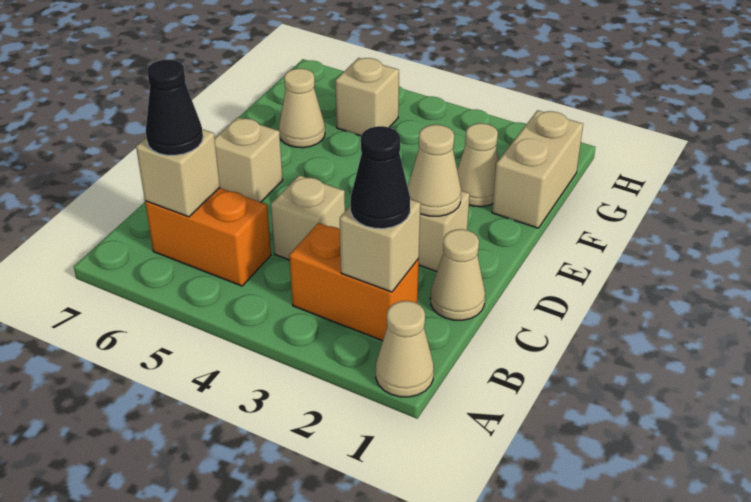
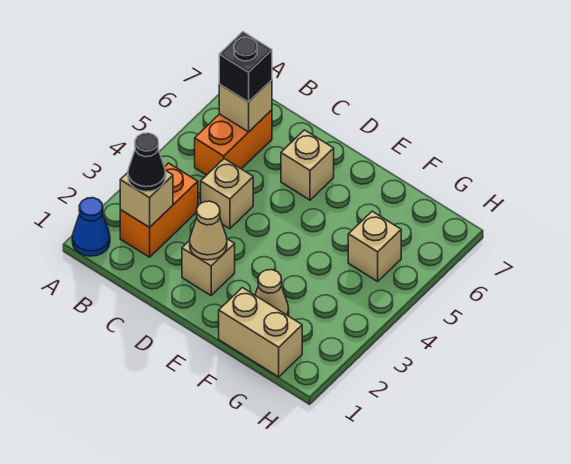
tan cone A1 level 1 -> blue cone A1 level 1
black cone B6 level 3 -> black brick B6 level 3
tan cone C1 level 1 -> none
tan cone F6 level 1 -> none

